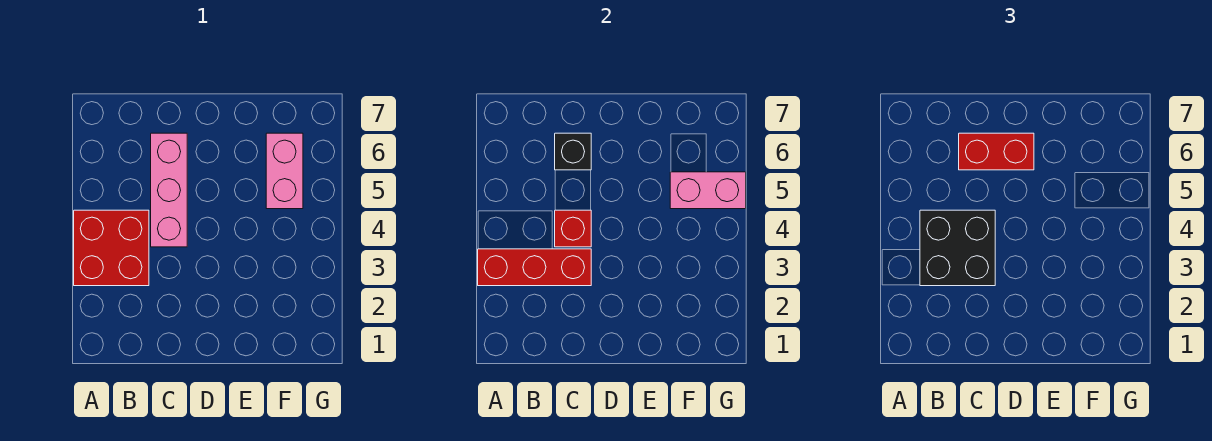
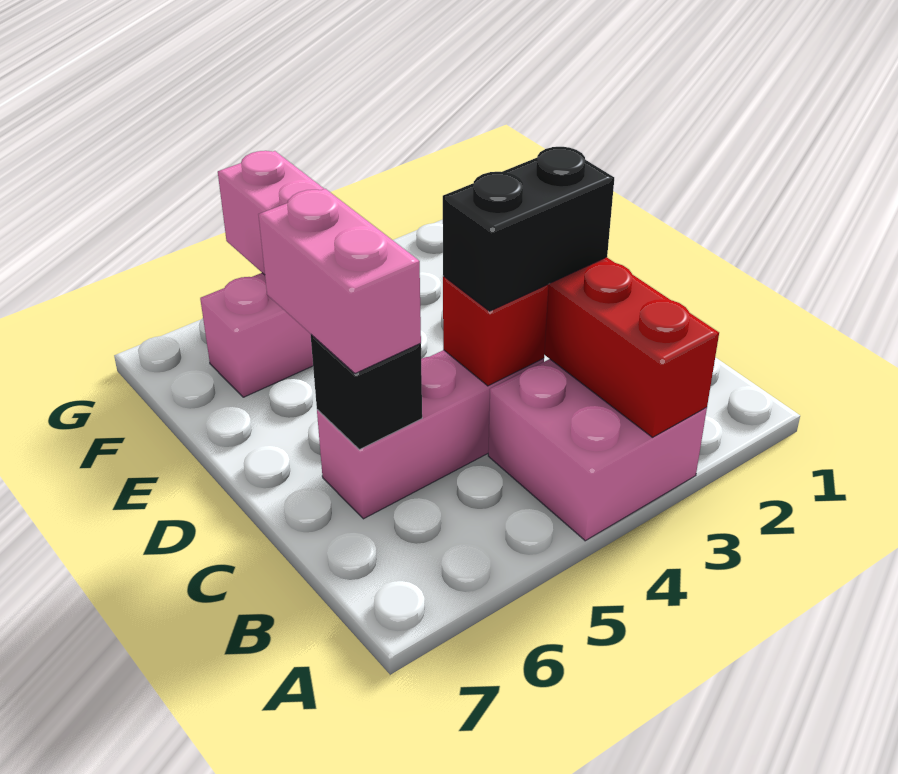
red brick A3:B4 level 1 -> pink brick A3:B4 level 1
black brick B3:C4 level 3 -> black brick C3:C4 level 3
red brick C6:D6 level 3 -> pink brick C6:D6 level 3

